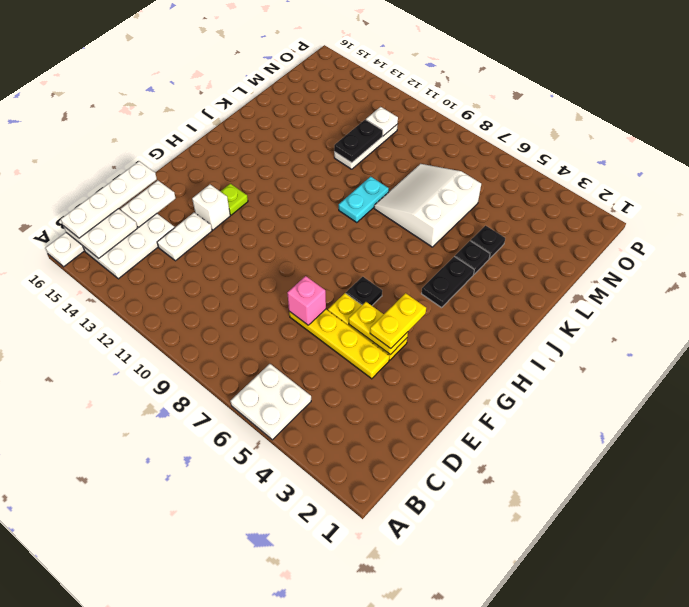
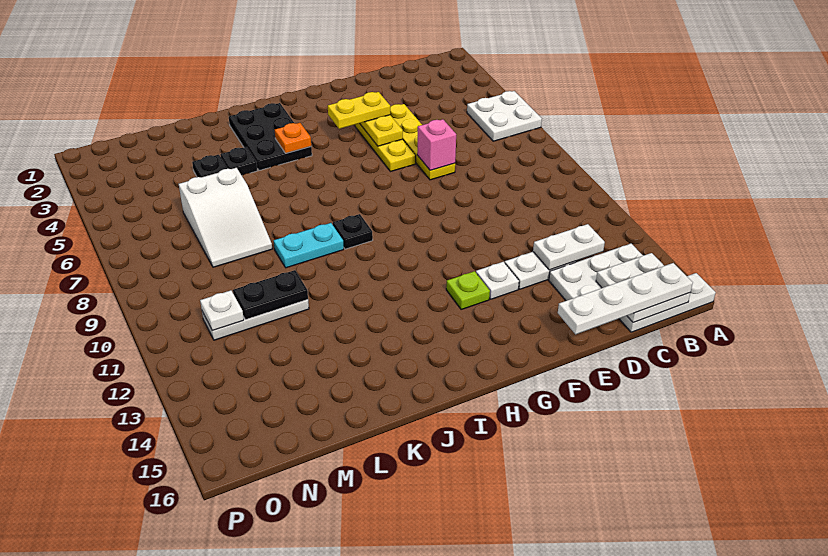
white plate D15:E15 level 2 -> white plate C13:D13 level 2
white brick F13 level 1 -> white plate F13 level 1
black plate G6 level 1 -> black plate I9 level 1
black plate I4:J4 level 1 -> black plate I2:J4 level 1
none -> orange plate I4 level 2
white slope K6:M8 level 1 top 6 -> white slope L6:M8 level 1 top 6

